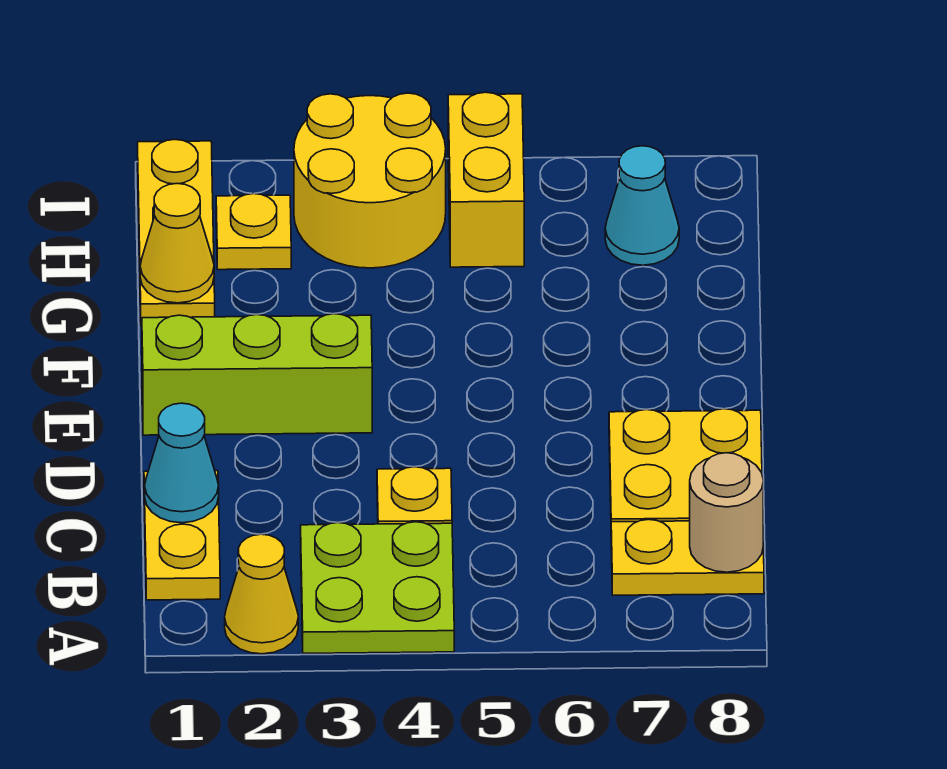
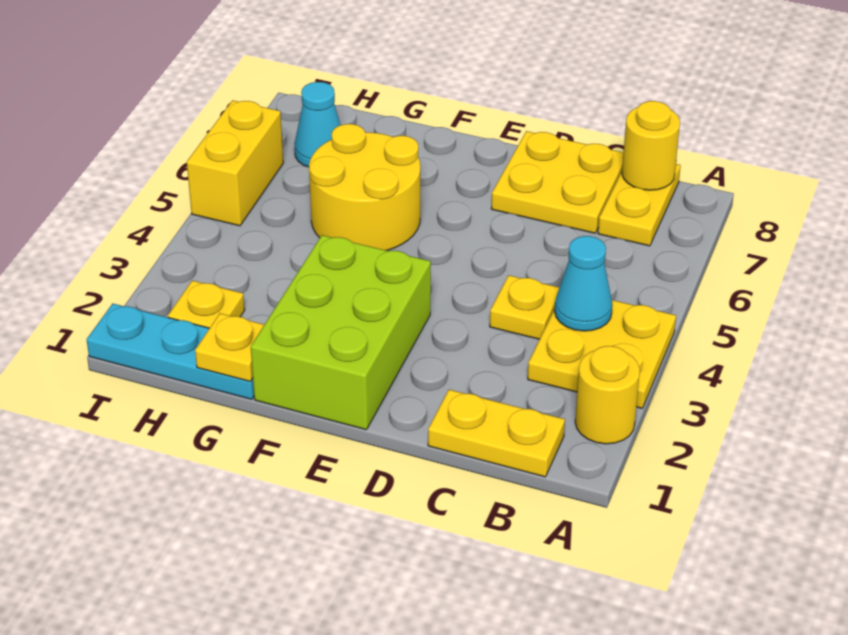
yellow cone A2 level 1 -> yellow round brick A2 level 1
lime plate A3:B4 level 1 -> yellow plate A3:B4 level 1
tan round brick B8 level 2 -> yellow round brick B8 level 2
cyan cone C1 level 2 -> cyan cone B4 level 2
lime brick E1:E3 level 1 -> lime brick E1:F3 level 1
yellow plate G1:I1 level 1 -> cyan plate G1:I1 level 1
yellow cone G1 level 2 -> yellow plate G1 level 2
yellow round brick H3:I4 level 1 -> yellow round brick F5:G6 level 1
yellow brick H5:I5 level 1 -> yellow brick I5:I6 level 1

